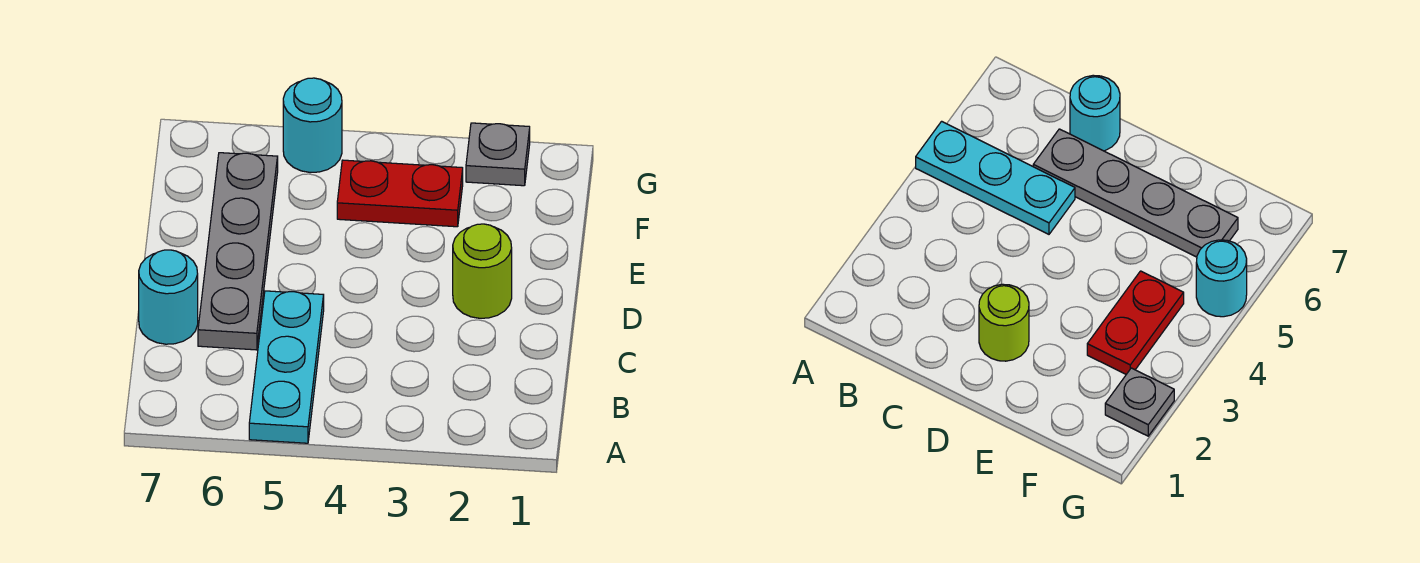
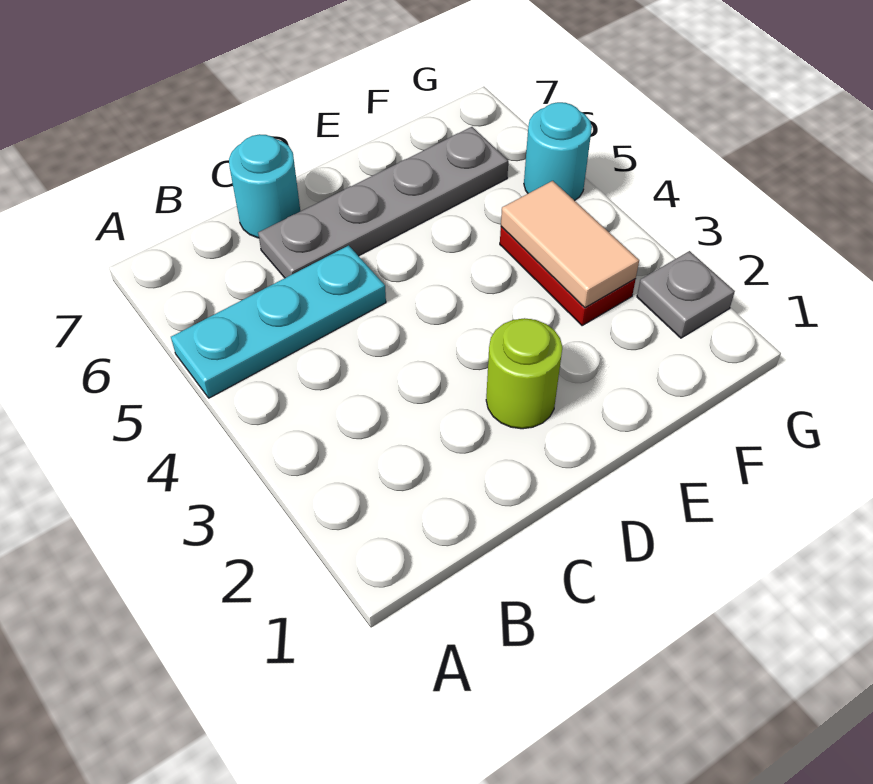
none -> tan tile F3:F4 level 2

